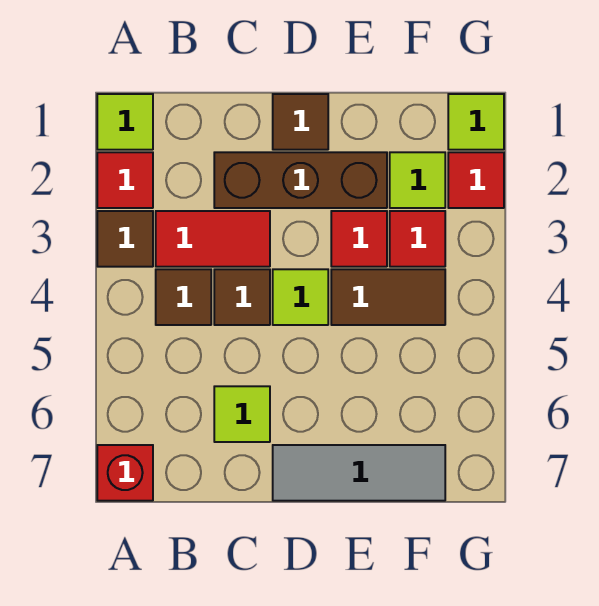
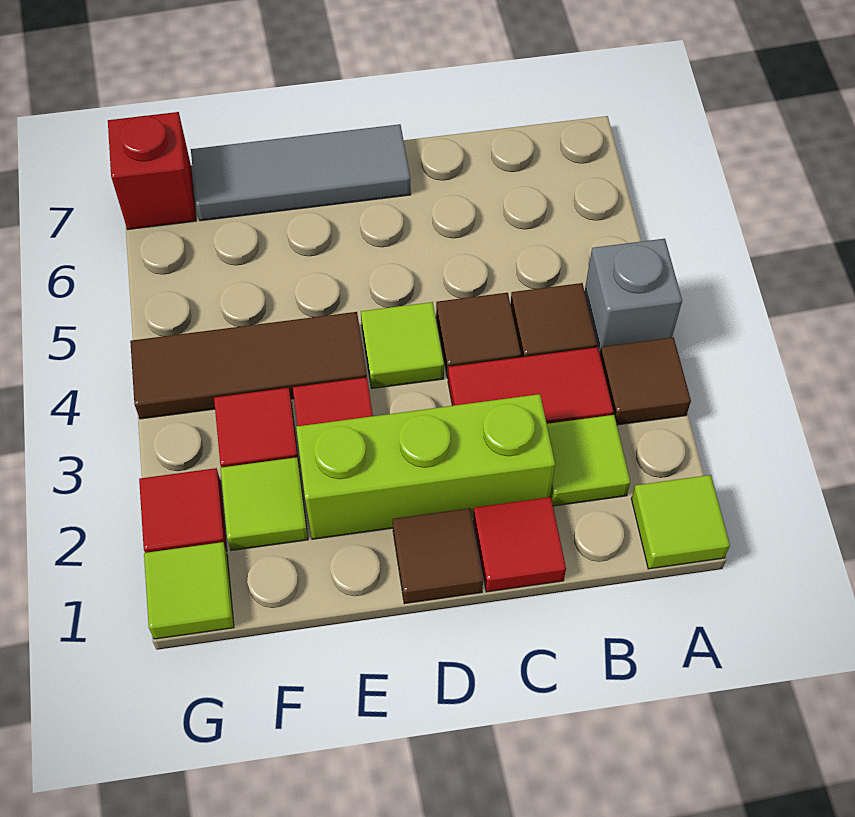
red tile A2 level 1 -> red tile C1 level 1
none -> grey brick A4 level 1
red brick A7 level 1 -> red brick G7 level 1
brown brick C2:E2 level 1 -> lime brick C2:E2 level 1
lime tile C6 level 1 -> lime tile B2 level 1
brown tile E4:F4 level 1 -> brown tile E4:G4 level 1

